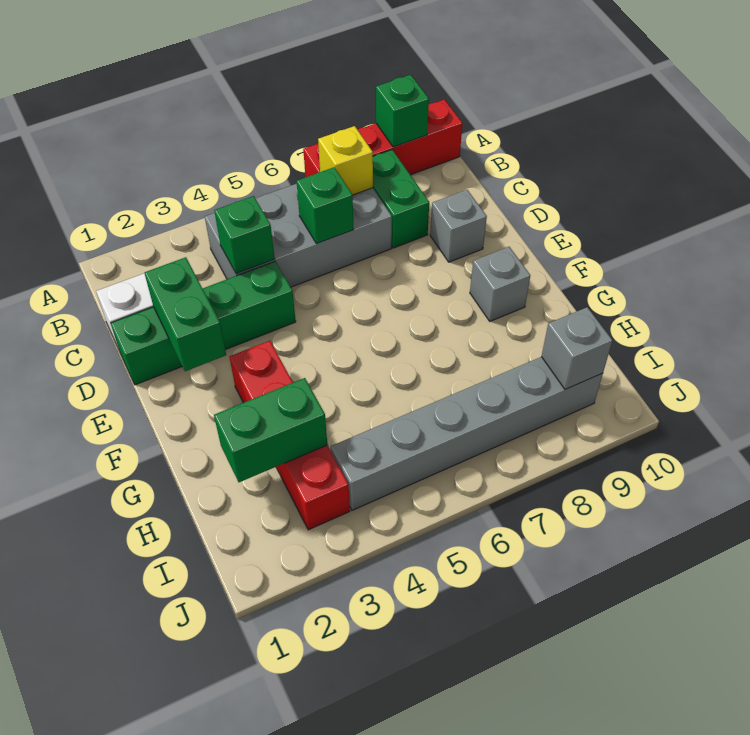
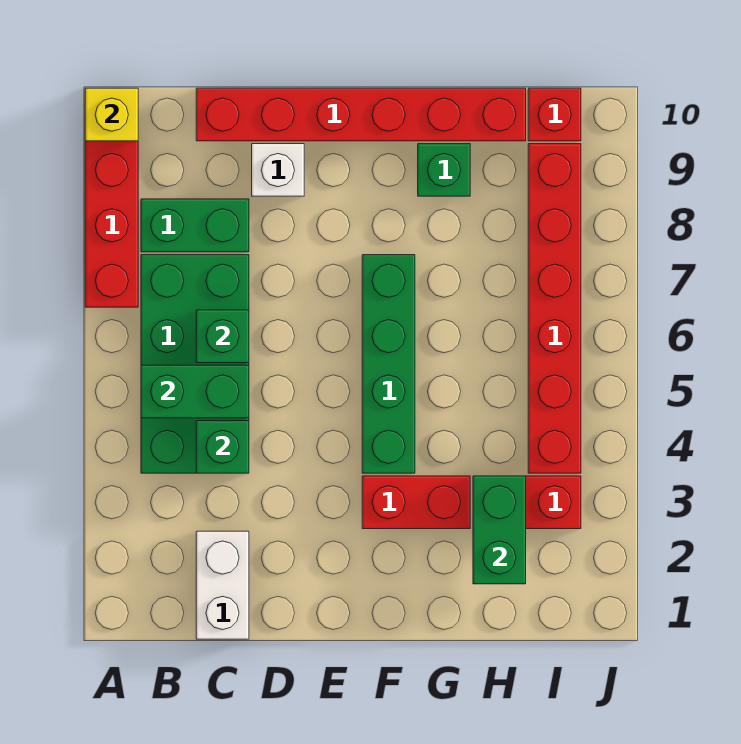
green brick A9 level 2 -> green brick G9 level 1
grey brick B4:C7 level 1 -> green brick B4:C7 level 1
yellow brick B7 level 2 -> yellow brick A10 level 2
none -> red brick C10:H10 level 1
green brick D1:D4 level 1 -> green brick F4:F7 level 1
green brick D2:E2 level 2 -> green brick B5:C5 level 2
grey brick D9 level 1 -> white brick D9 level 1
grey brick F9 level 1 -> none
grey brick I4:I9 level 1 -> red brick I4:I9 level 1
grey brick I9 level 2 -> none
none -> red brick I10 level 1

